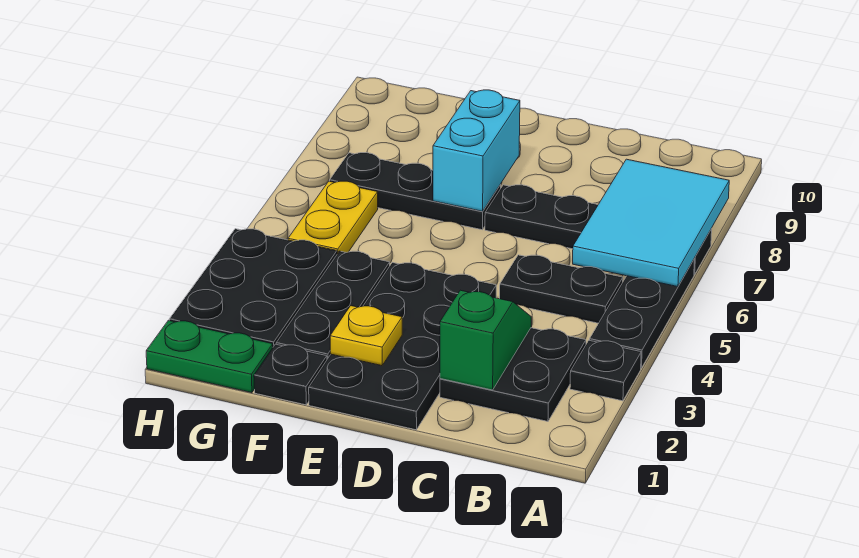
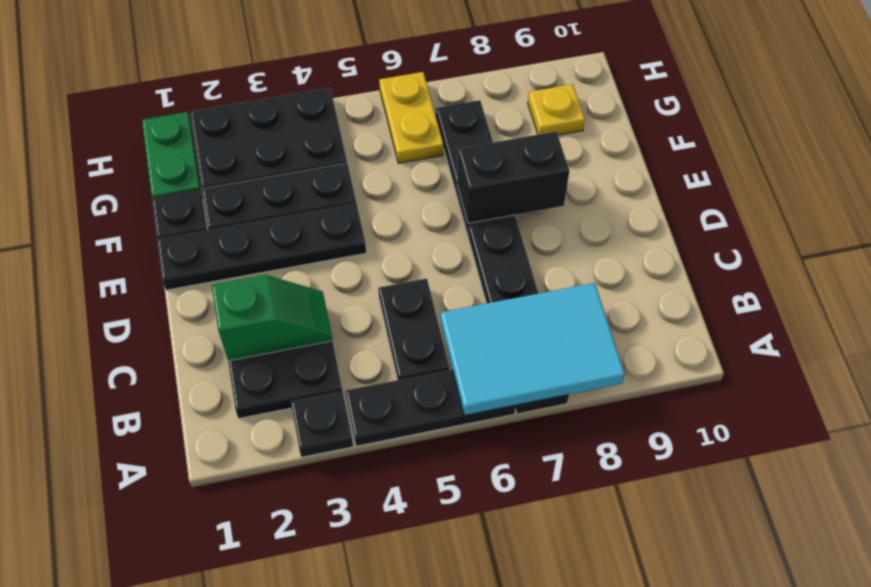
black plate D1:E4 level 1 -> black plate E1:E4 level 1
yellow plate E2 level 2 -> yellow plate G9 level 1
cyan brick E7:E8 level 2 -> black brick E7:E8 level 2
yellow plate G5:G6 level 1 -> yellow plate G6:H6 level 1

